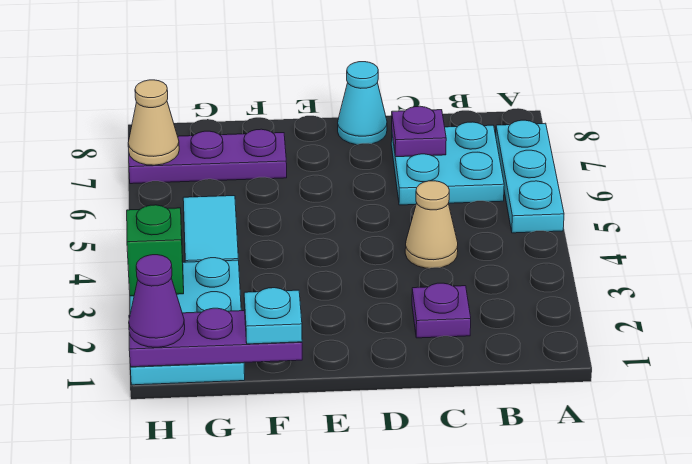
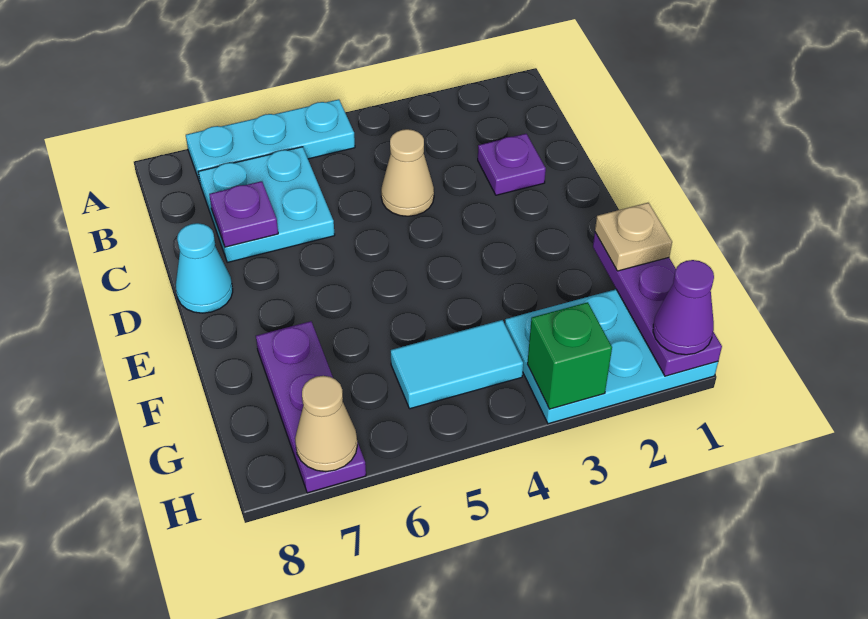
cyan plate F1 level 3 -> tan plate F1 level 3

